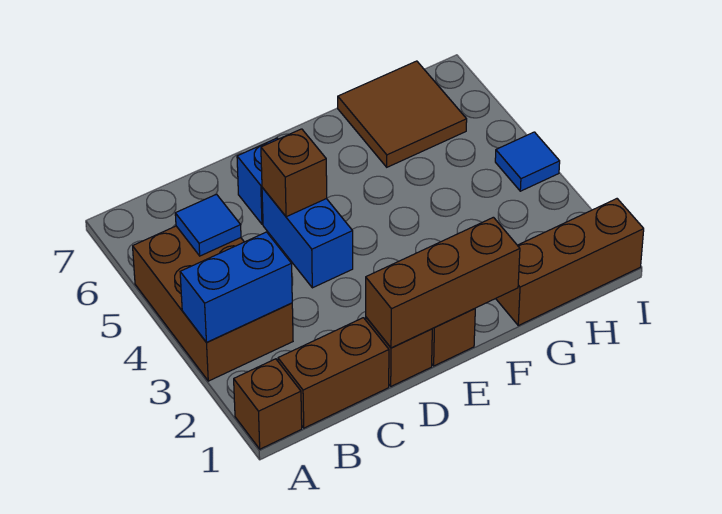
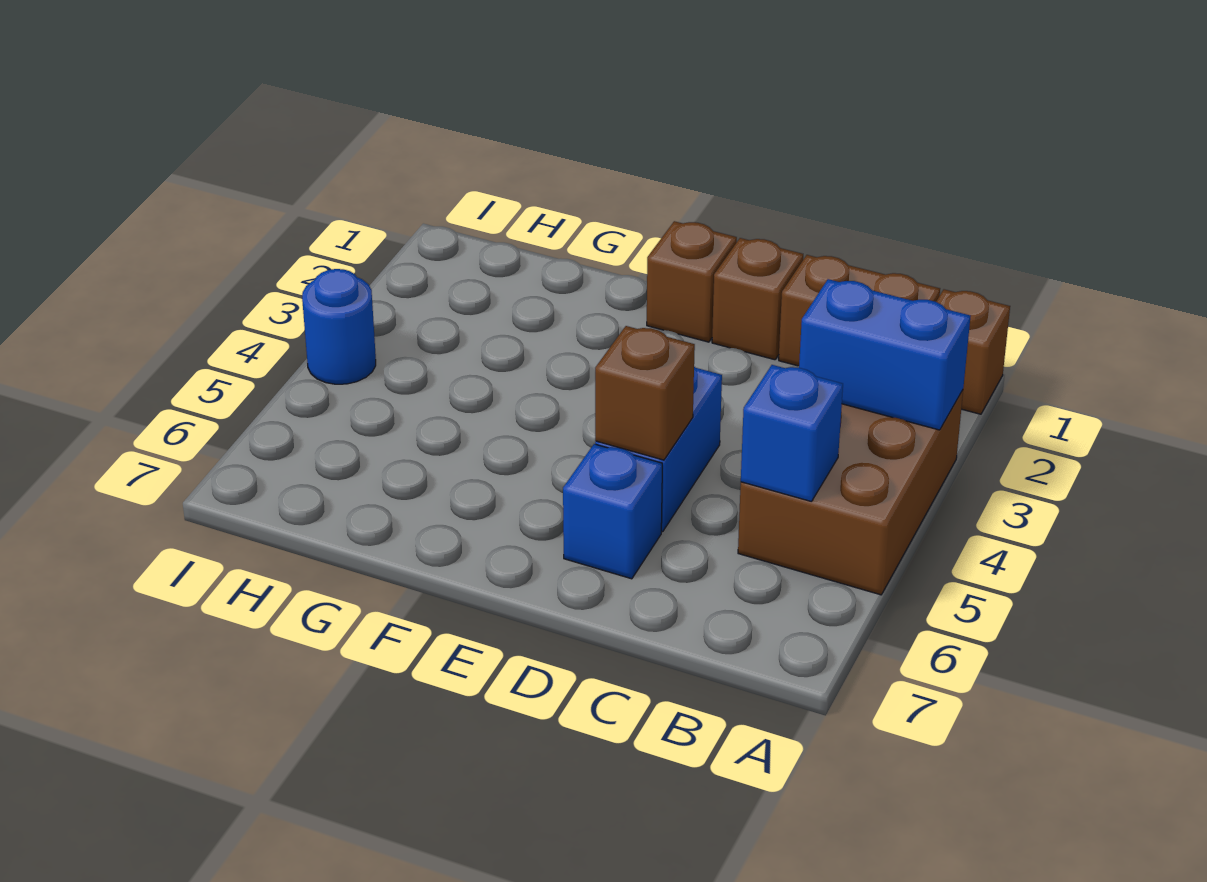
blue tile B5 level 2 -> blue brick B5 level 2
brown brick D1:F1 level 2 -> none
brown brick G1:I1 level 1 -> none
brown tile G6:H7 level 1 -> none
blue tile I4 level 1 -> blue round brick I4 level 1

